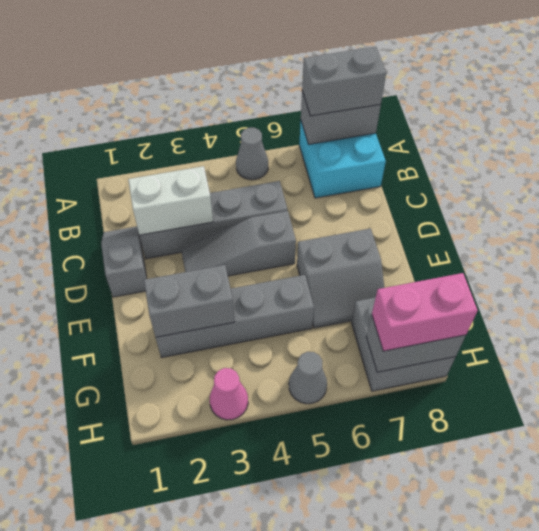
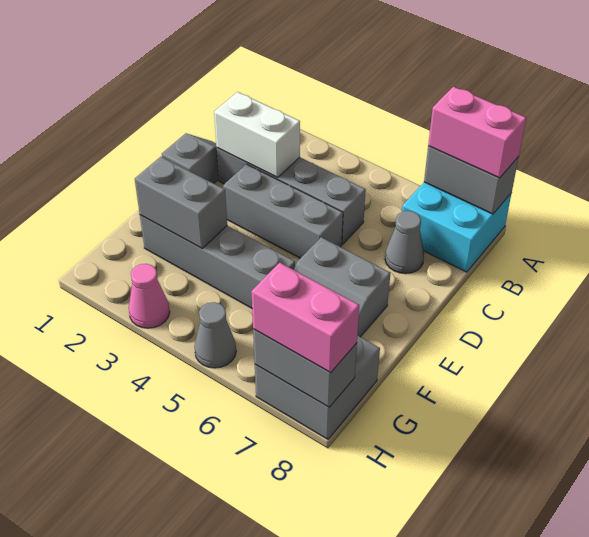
grey cone A5 level 1 -> grey cone C7 level 1
grey brick A7:A8 level 3 -> pink brick A7:A8 level 3
grey slope D3:D5 level 1 top 5 -> grey brick D3:D5 level 1

